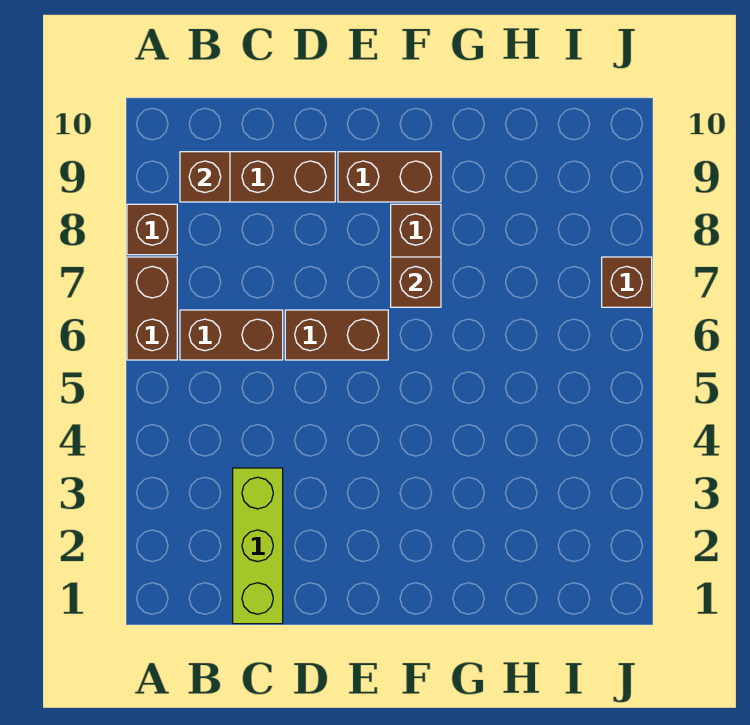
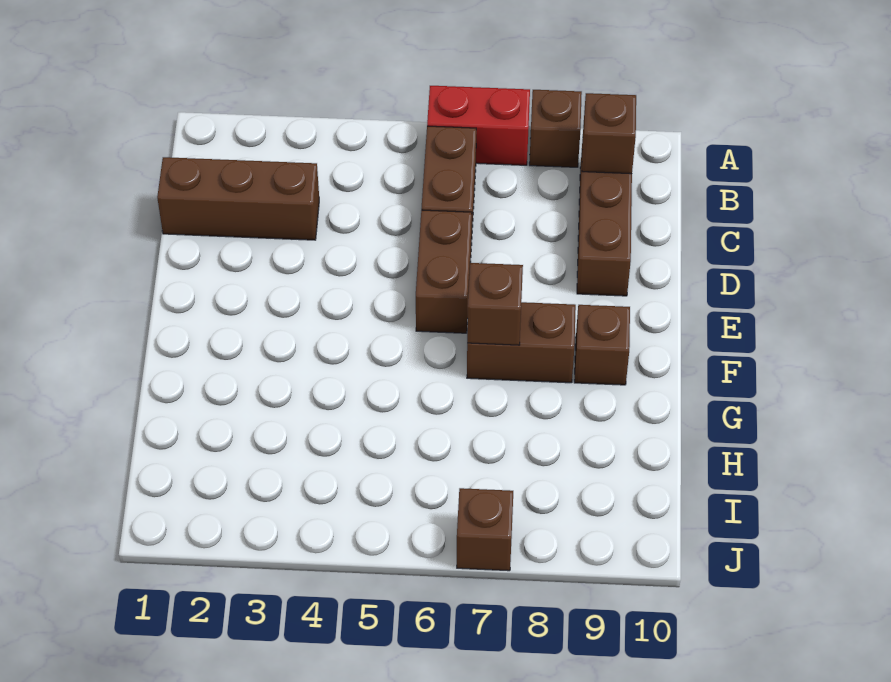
brown brick A6:A7 level 1 -> red brick A6:A7 level 1
lime brick C1:C3 level 1 -> brown brick C1:C3 level 1
brown brick E9:F9 level 1 -> brown brick F9 level 1

